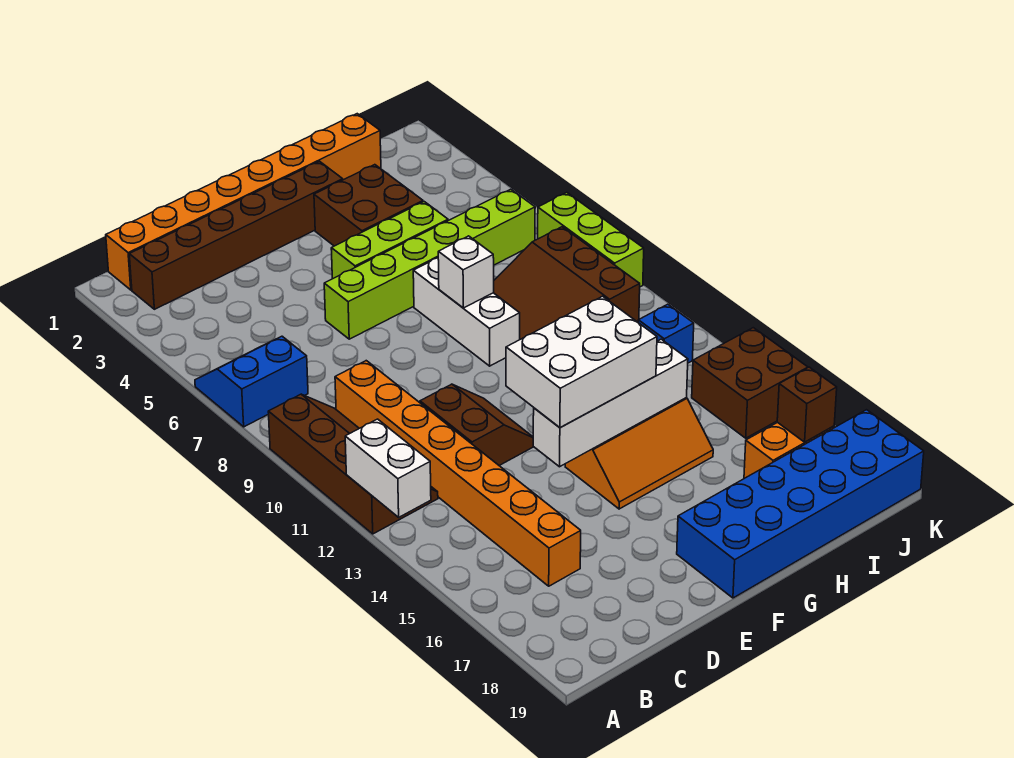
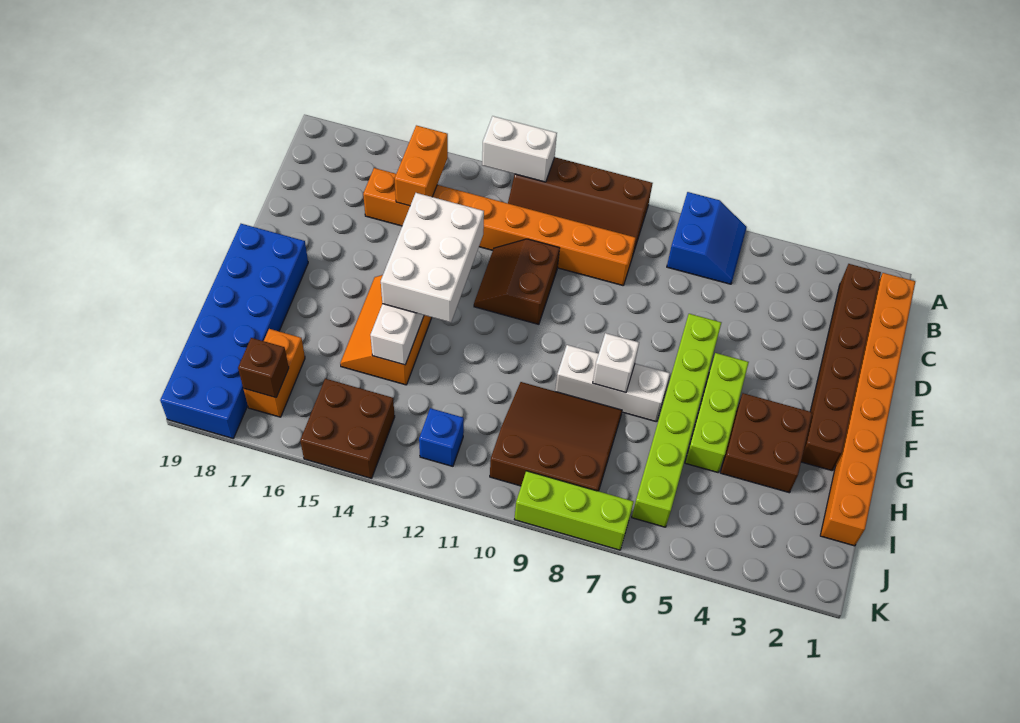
none -> orange brick B15:C15 level 2
brown slope D11:E12 level 1 top D -> brown slope D11:E12 level 1 top 11

